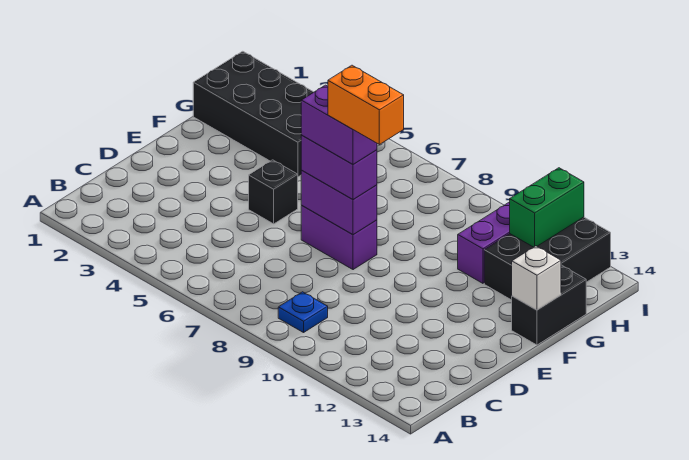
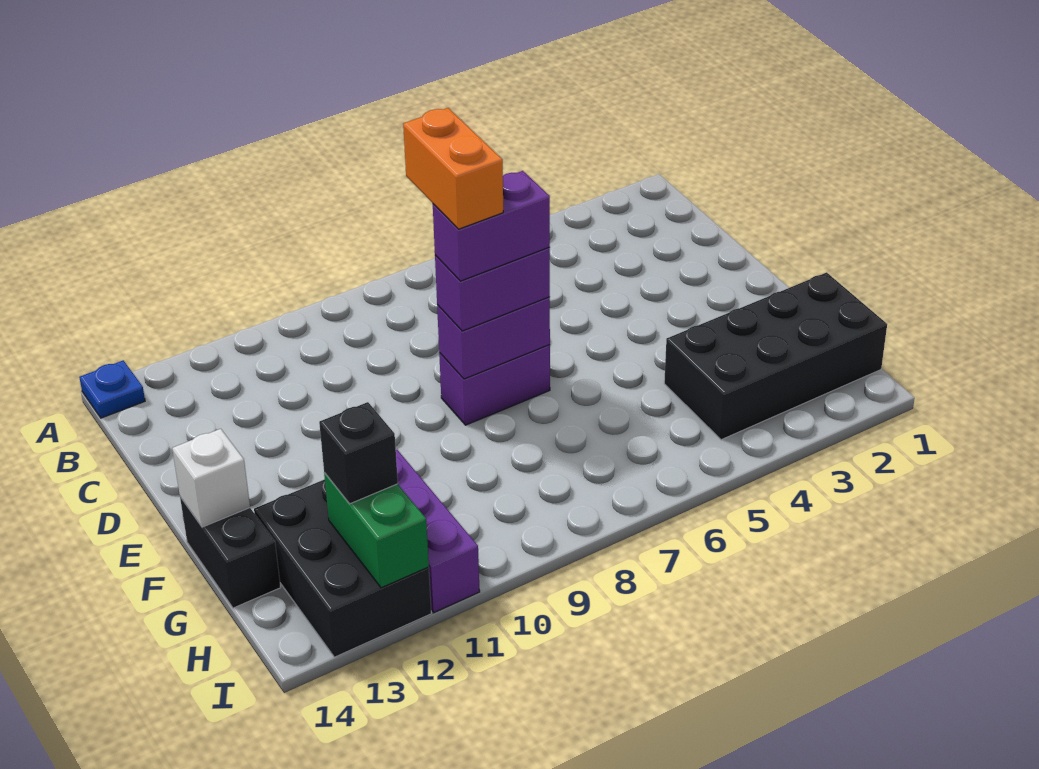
blue plate B9 level 1 -> blue plate A14 level 1
black brick E5 level 1 -> black brick H12 level 3
orange brick E8:E9 level 5 -> orange brick D8:E8 level 5

